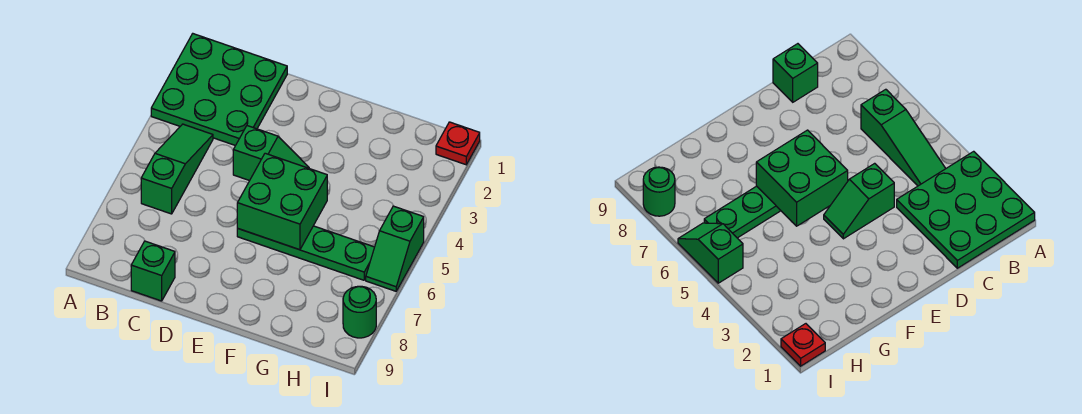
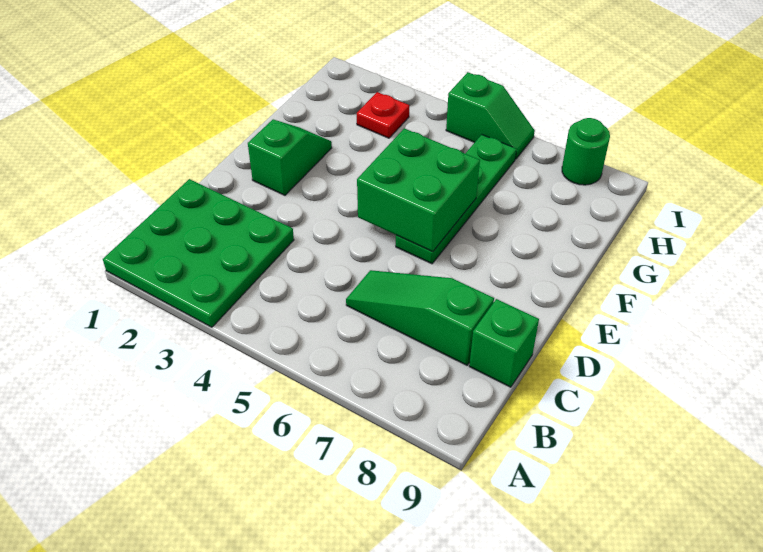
green slope B4:B6 level 1 top 6 -> green slope C6:C8 level 1 top 8
green slope D4:E4 level 1 top D -> green slope E2:F2 level 1 top E
red plate I1 level 1 -> red plate H3 level 1

